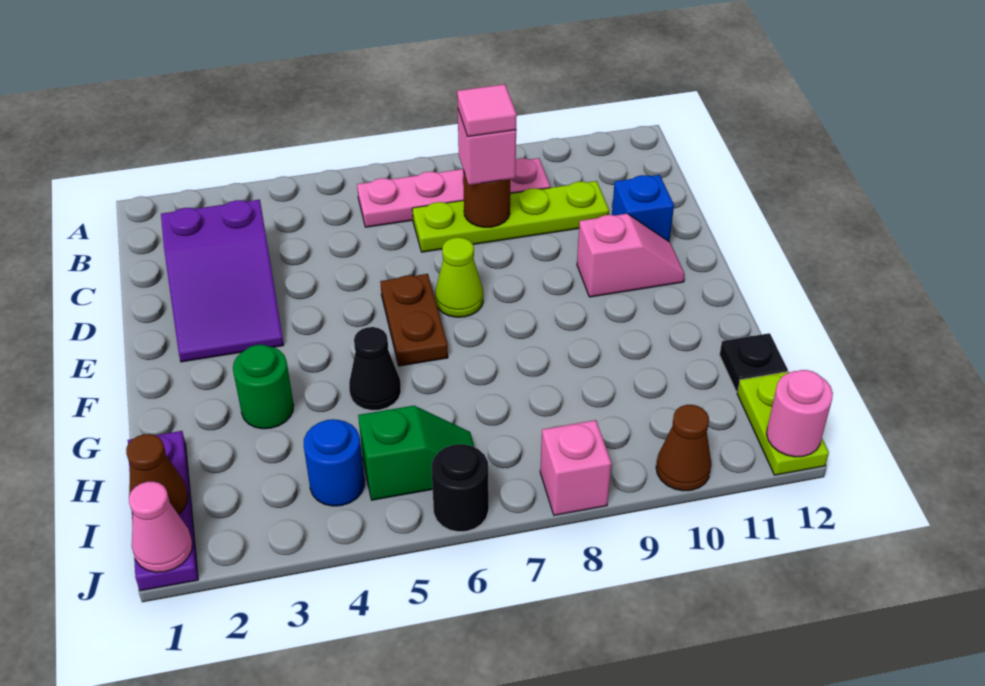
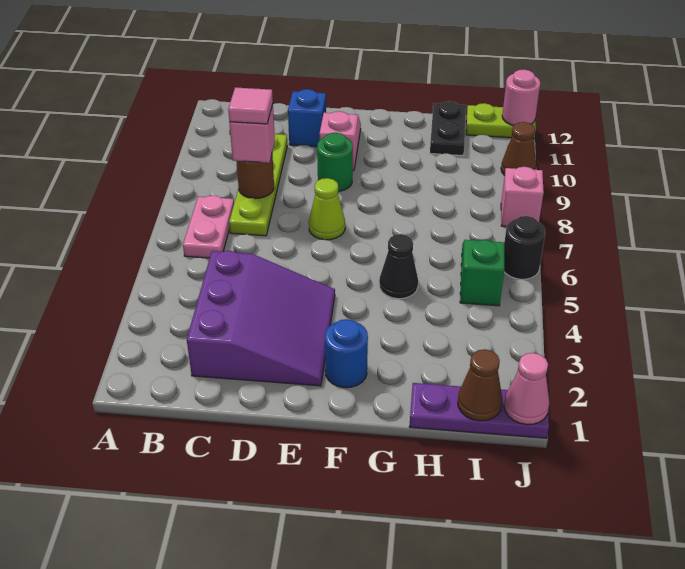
pink plate B6:B9 level 1 -> pink plate B6:B7 level 1
purple slope C2:E3 level 1 top C -> purple slope C2:E4 level 1 top C
brown plate E6:F6 level 1 -> none
green round brick G3 level 1 -> green round brick E9 level 1
black plate H12 level 1 -> black plate H11:H12 level 1
blue round brick I4 level 1 -> blue round brick F2 level 1

